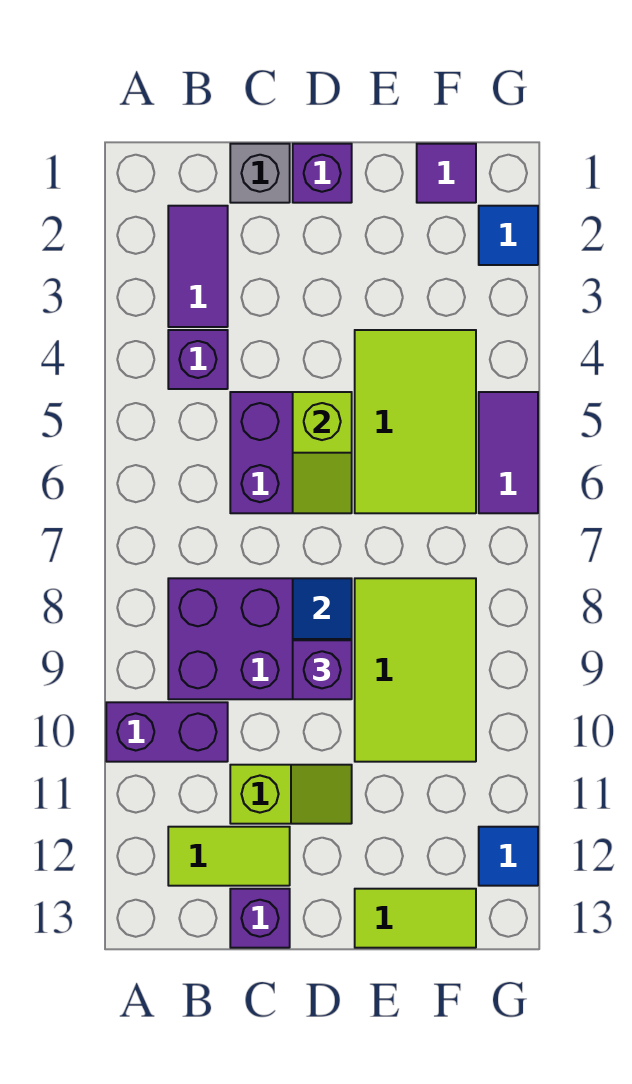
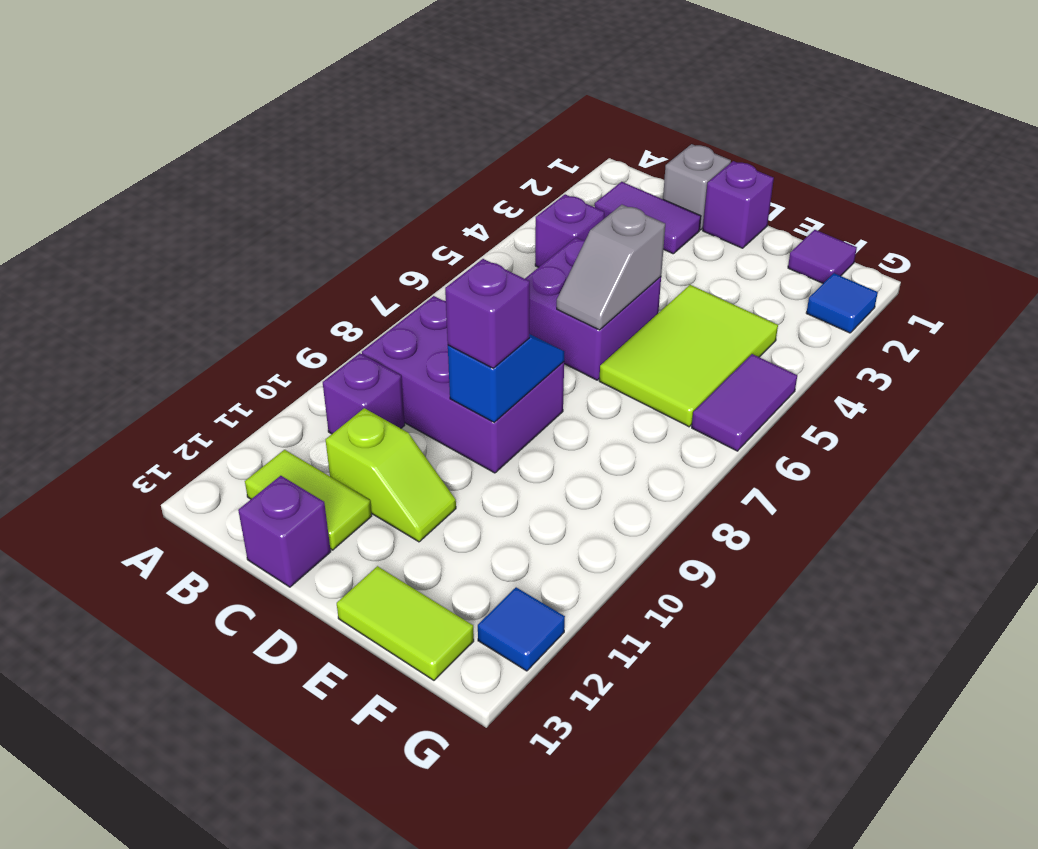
purple brick A10:B10 level 1 -> purple brick B10 level 1
purple tile B2:B3 level 1 -> purple tile B2:C2 level 1
lime slope D5:D6 level 2 top 5 -> grey slope D5:D6 level 2 top 5
lime tile E8:F10 level 1 -> none

